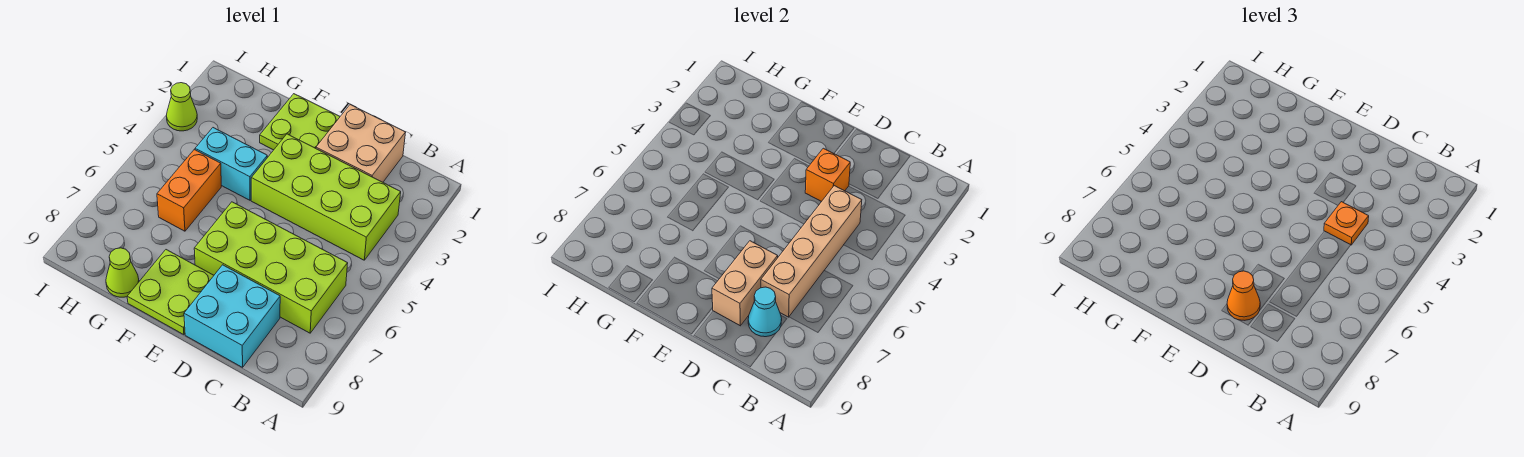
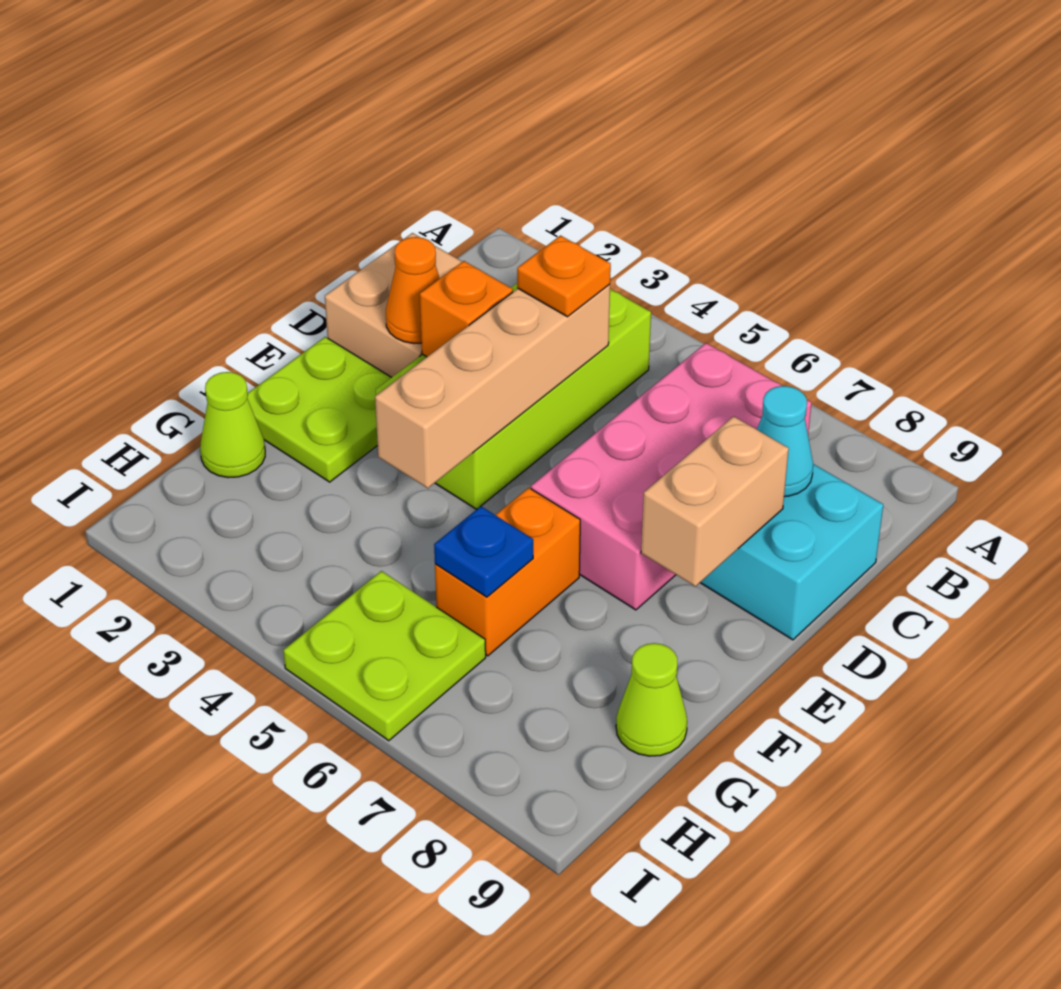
lime brick B6:E7 level 1 -> pink brick B6:E7 level 1
tan brick C4:C7 level 2 -> tan brick C4:F4 level 2
tan brick D7:D8 level 2 -> tan brick D8:E8 level 2
orange cone D8 level 3 -> orange cone D2 level 2
lime plate E8:F9 level 1 -> lime plate H5:I6 level 1
cyan brick F4:G4 level 1 -> none
orange brick G5:G6 level 1 -> orange brick F6:G6 level 1
none -> blue plate G6 level 2
lime cone I3 level 1 -> lime cone G1 level 1

